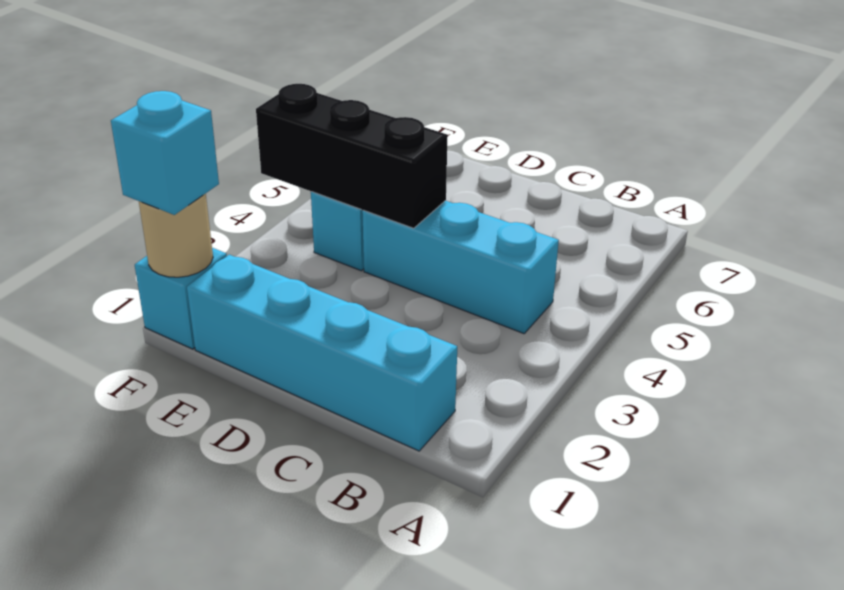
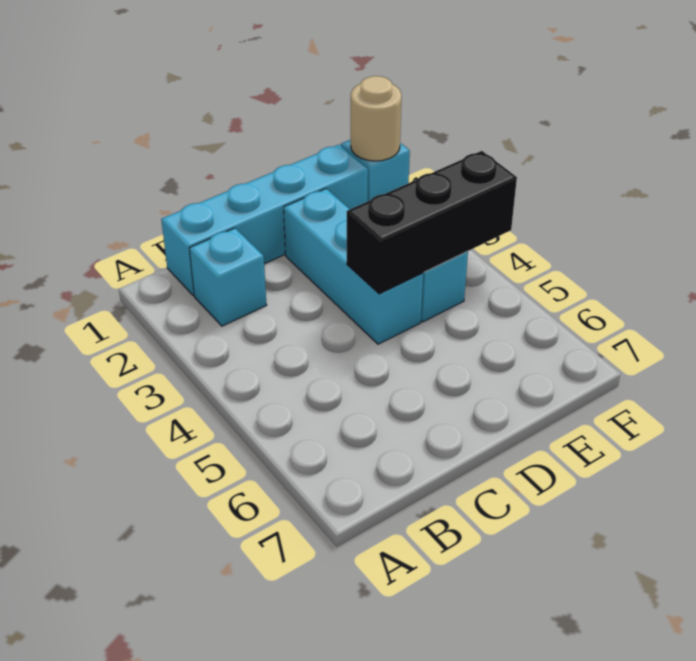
cyan brick B4:D4 level 1 -> cyan brick D2:D4 level 1
cyan brick F1 level 3 -> cyan brick B2 level 1

